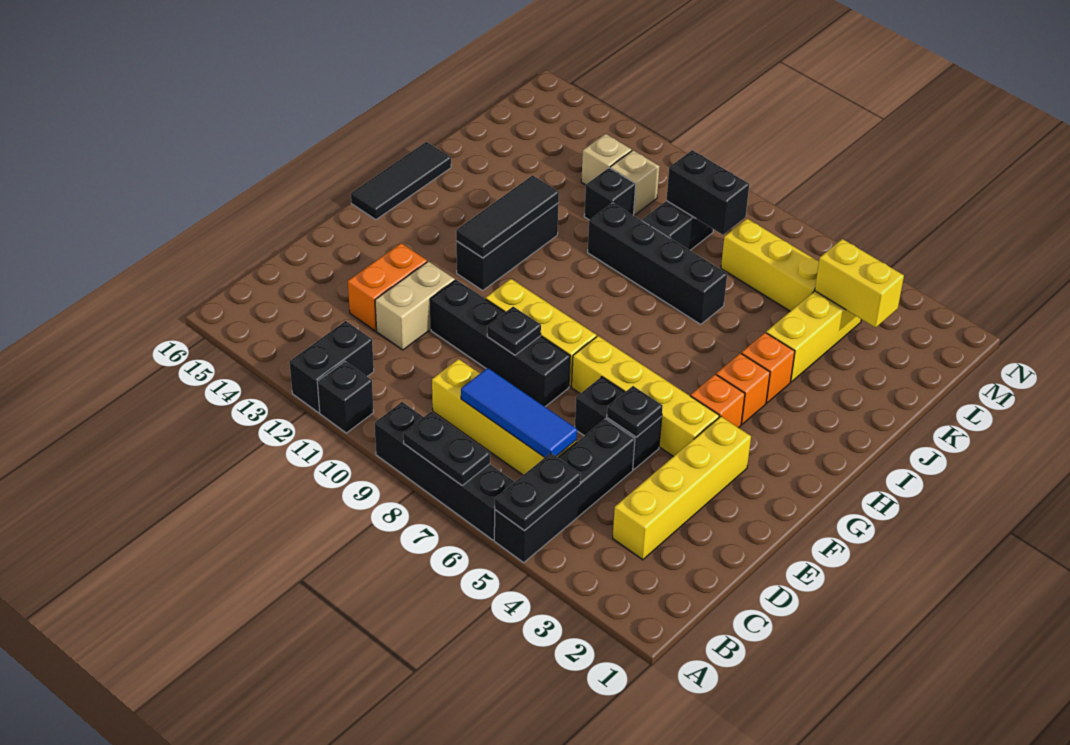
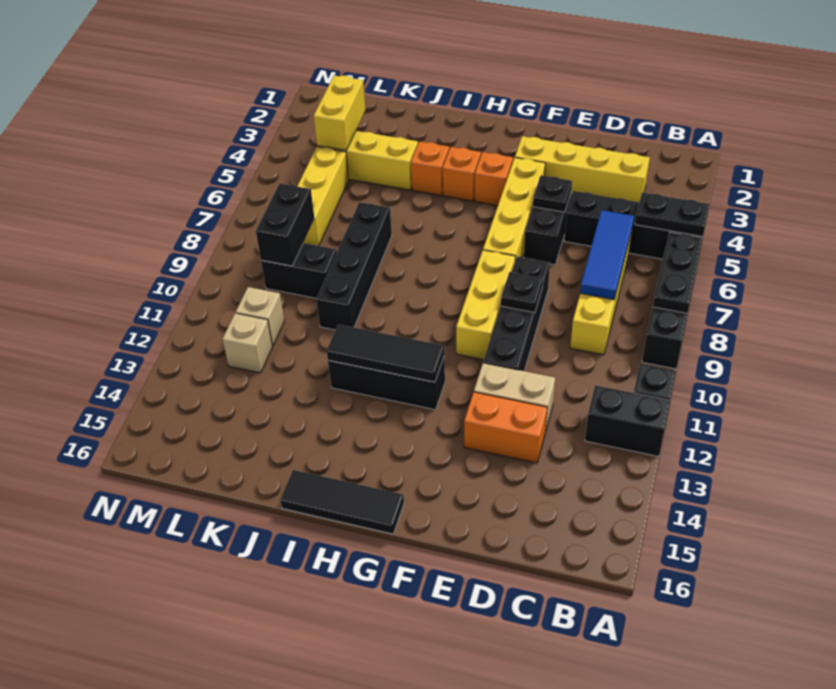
black brick K11 level 1 -> none

